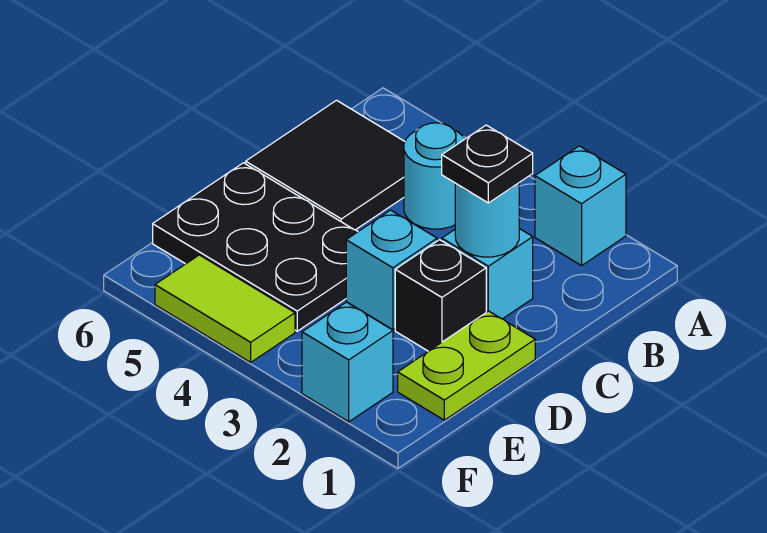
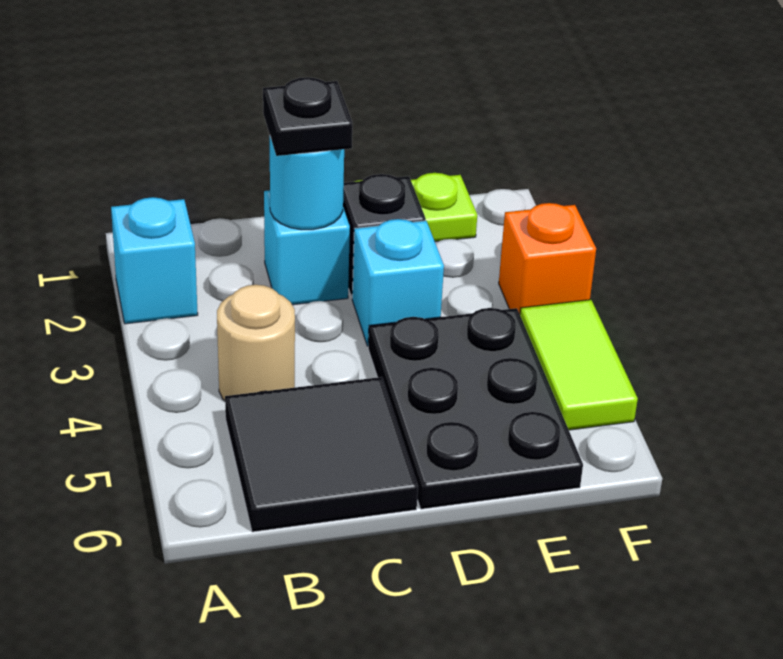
cyan round brick B4 level 1 -> tan round brick B4 level 1
cyan brick F2 level 1 -> none
none -> orange brick F3 level 1

